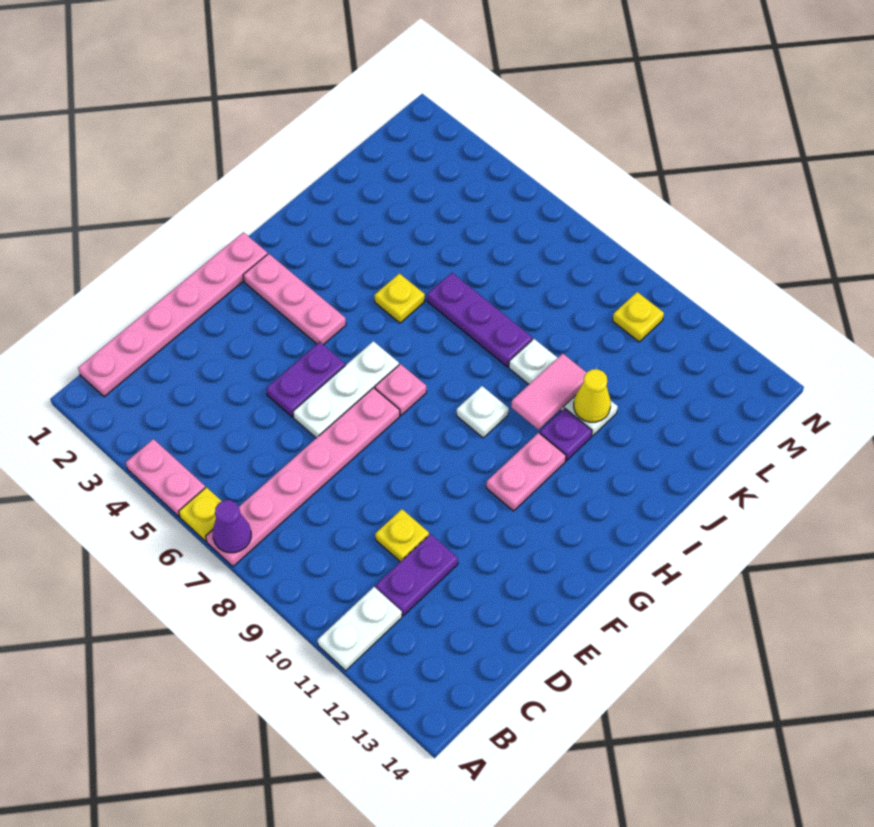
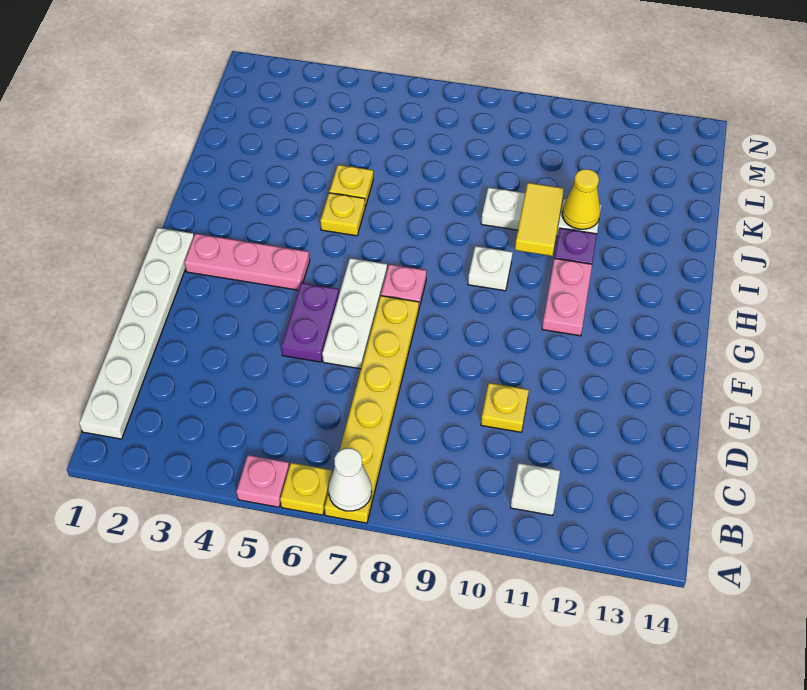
pink plate A4:A5 level 1 -> pink plate A5 level 1
pink plate A7:F7 level 1 -> yellow plate A7:F7 level 1
purple cone A7 level 2 -> white cone A7 level 2
white plate A11:B11 level 1 -> white plate B11 level 1
pink plate B1:G1 level 1 -> white plate B1:G1 level 1
purple plate C11:D11 level 1 -> none
pink tile I10:J10 level 2 -> yellow tile I10:J10 level 2
purple plate J6:J8 level 1 -> none
yellow plate M10 level 1 -> yellow plate J5 level 1

